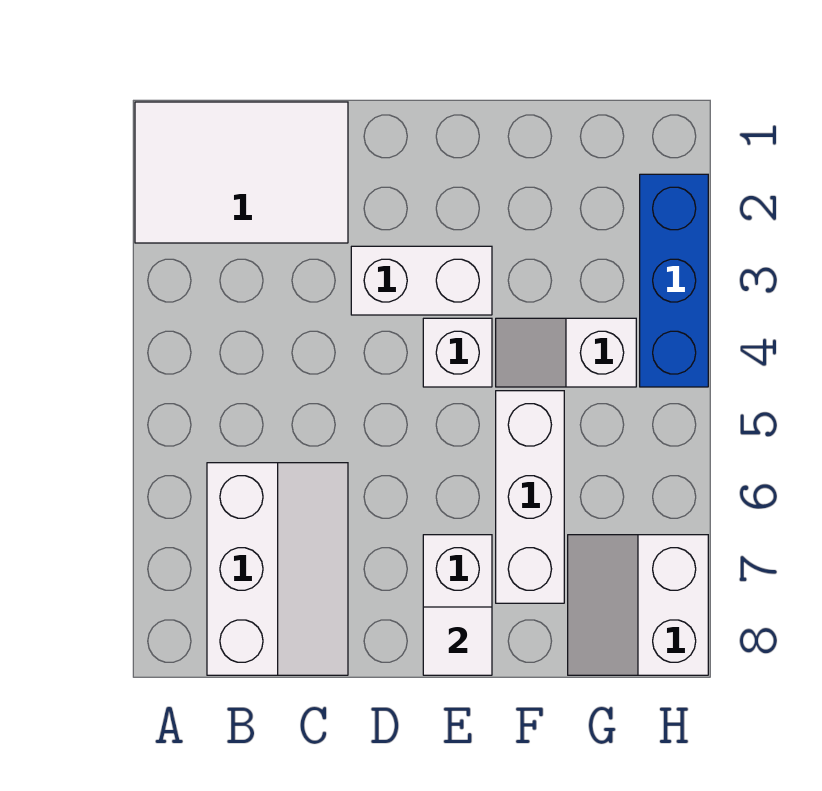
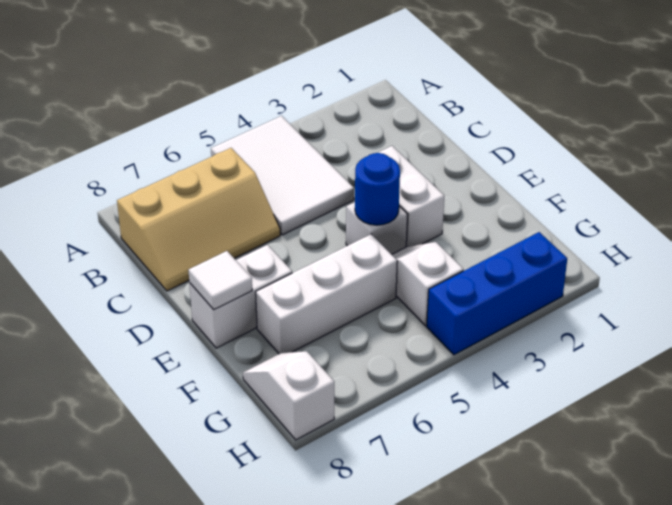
white tile A1:C2 level 1 -> white tile A4:C5 level 1
white slope B6:C8 level 1 top B -> tan slope B6:C8 level 1 top B
none -> blue round brick E4 level 2
white slope G7:H8 level 1 top H -> white slope G8:H8 level 1 top H

